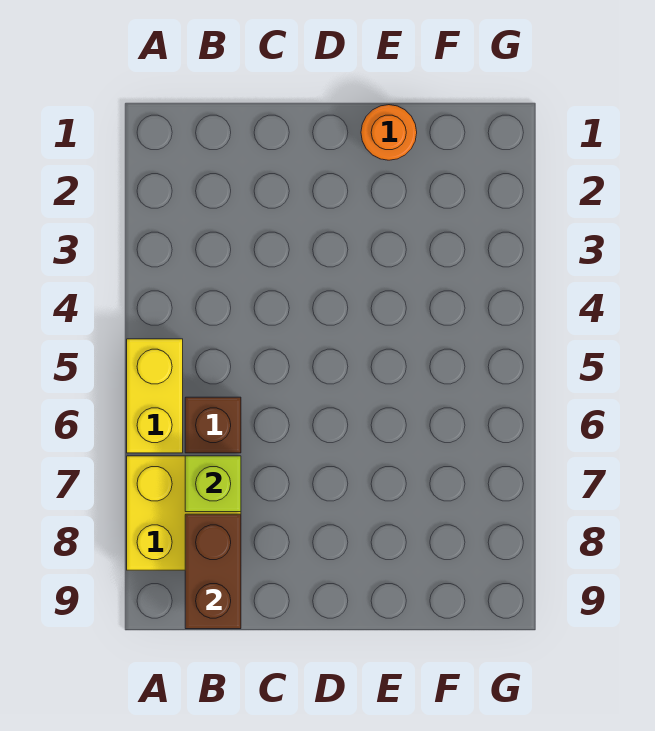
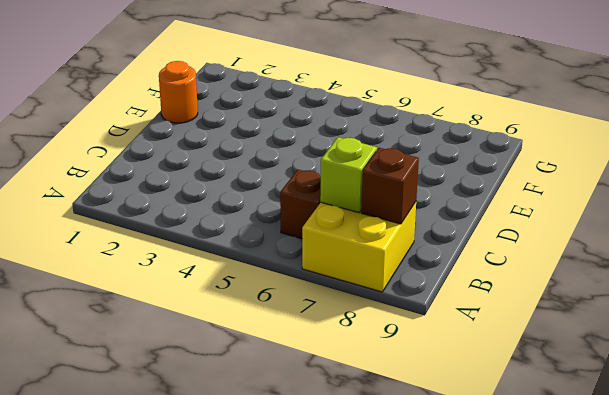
yellow brick A5:A6 level 1 -> none
brown brick B8:B9 level 2 -> brown brick B8 level 2

